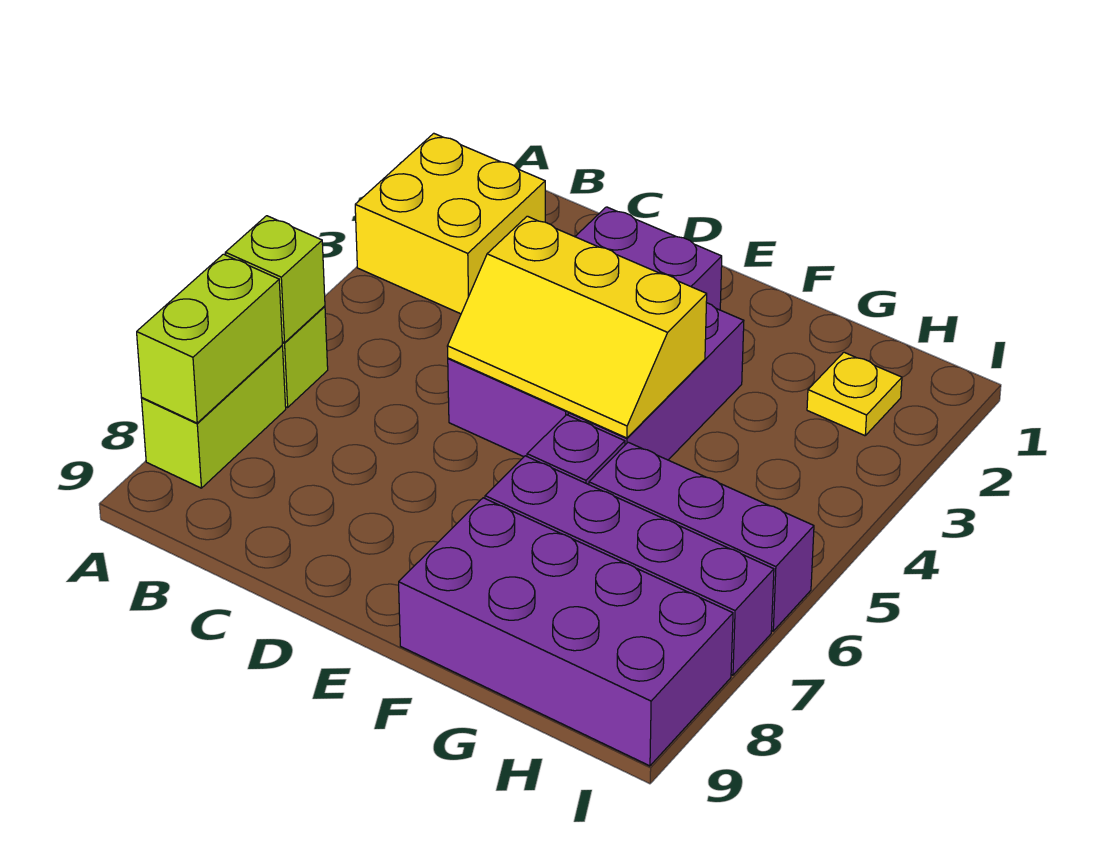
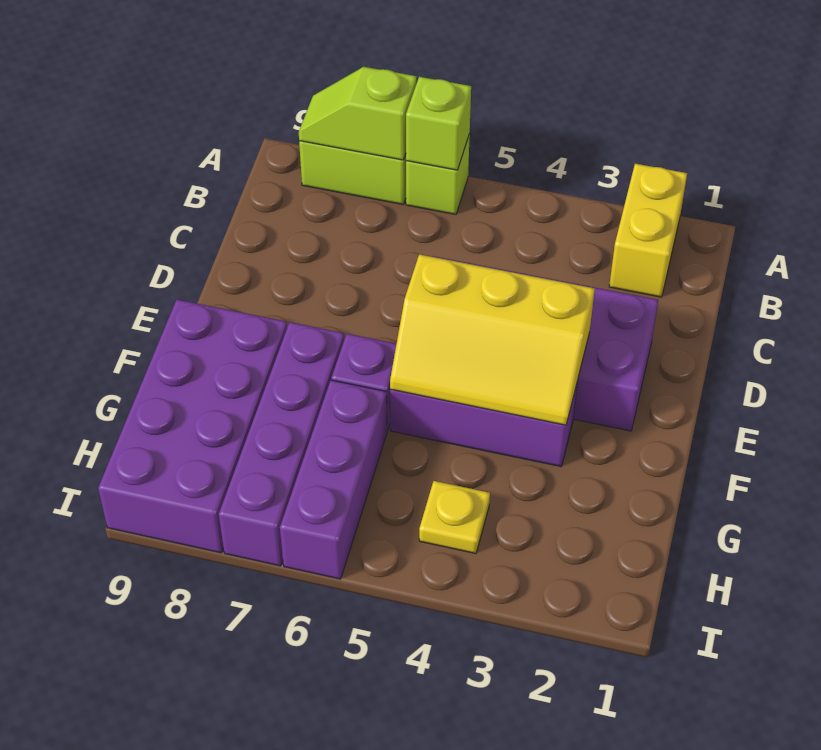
yellow brick A2:B3 level 1 -> yellow brick A2:B2 level 1
lime brick A7:A8 level 2 -> lime slope A7:A8 level 2 top 7
yellow slope D4:F5 level 2 top 4 -> yellow slope E3:F5 level 2 top E
yellow plate H2 level 1 -> yellow plate H4 level 1

